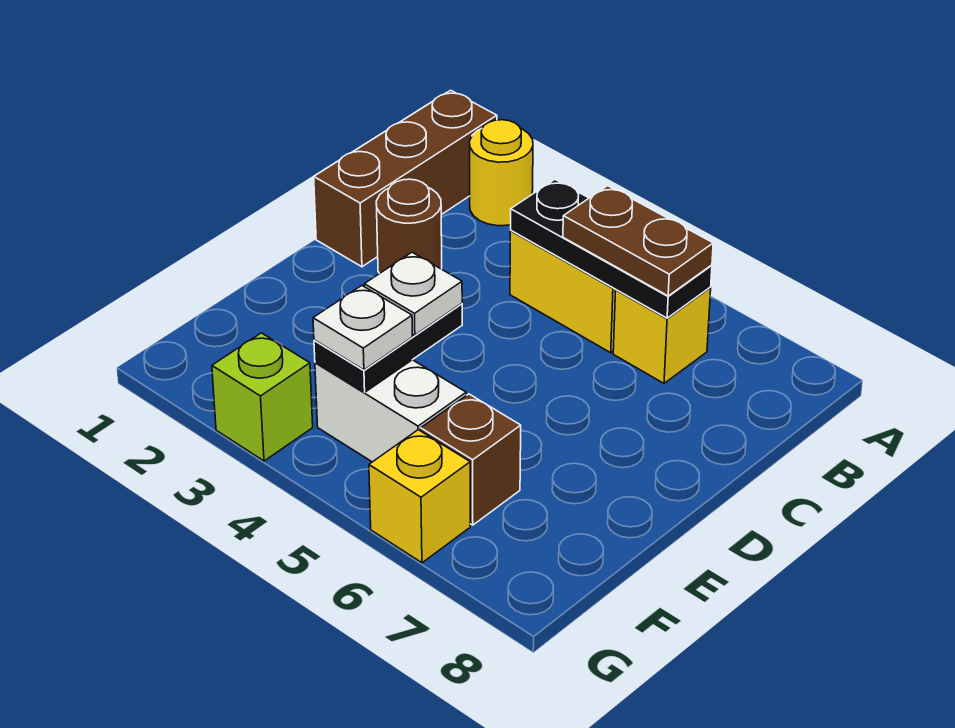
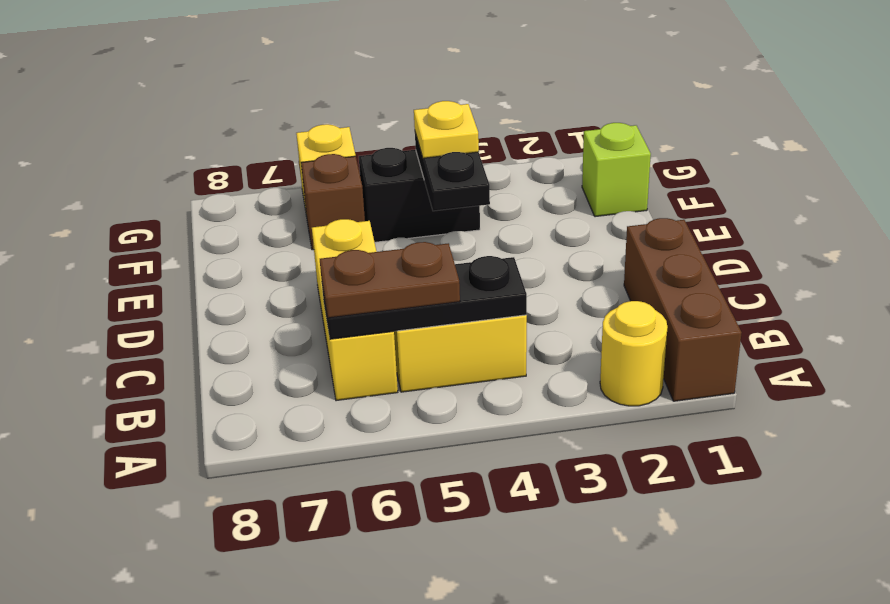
yellow brick B6 level 1 -> yellow brick B6:D6 level 1
brown round brick C2 level 1 -> none
white plate E4 level 3 -> none
white brick F4:F5 level 1 -> black brick F4:F5 level 1
white plate F4 level 3 -> yellow plate F4 level 3
lime brick G3 level 1 -> lime brick F1 level 1

